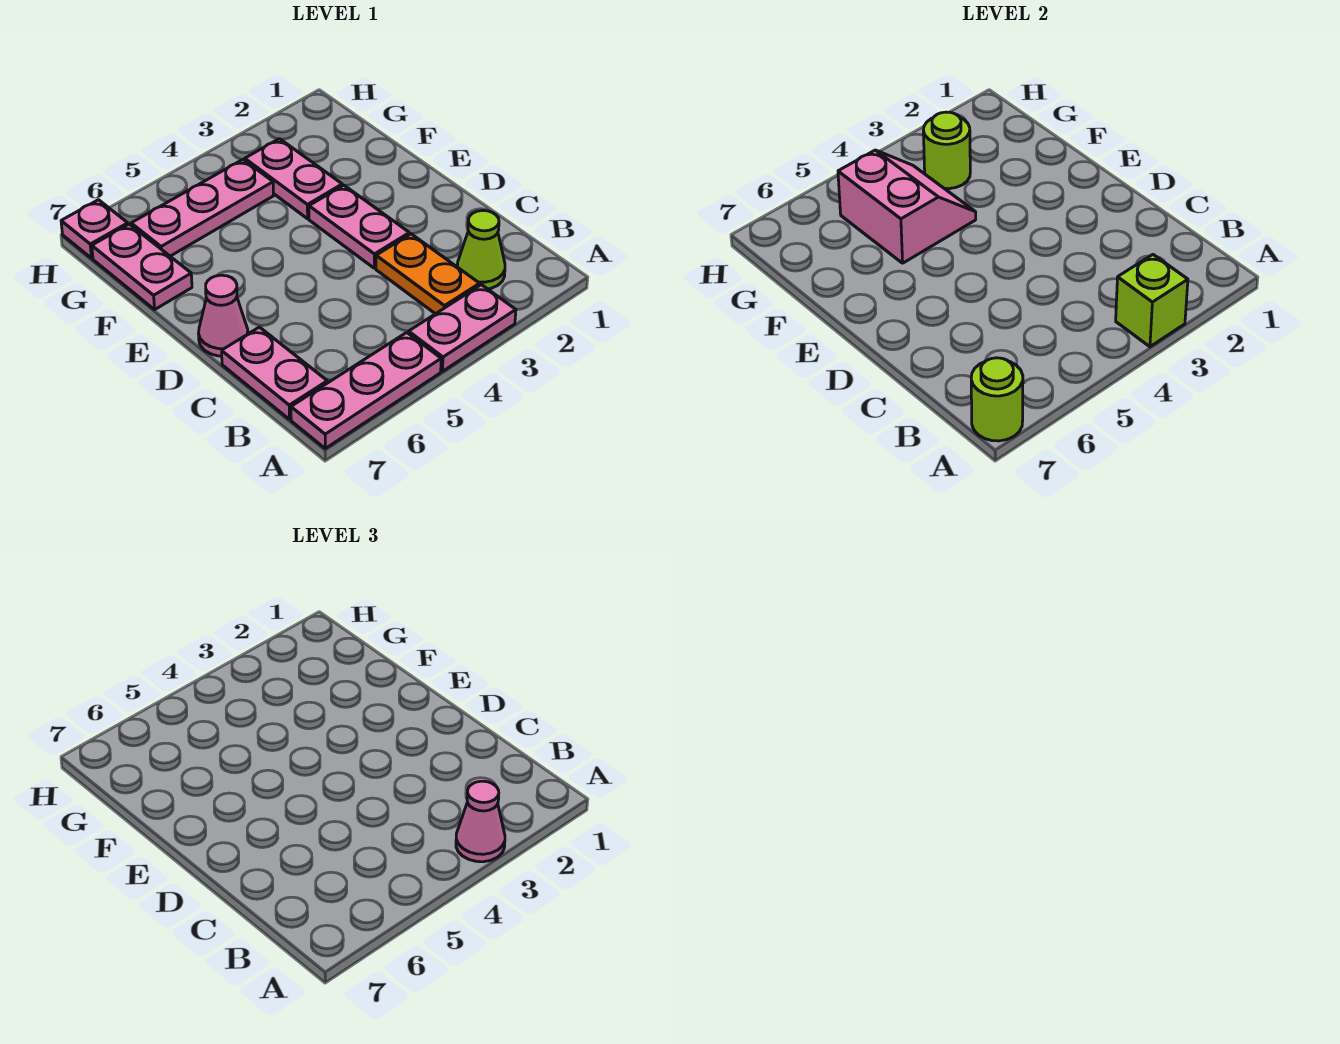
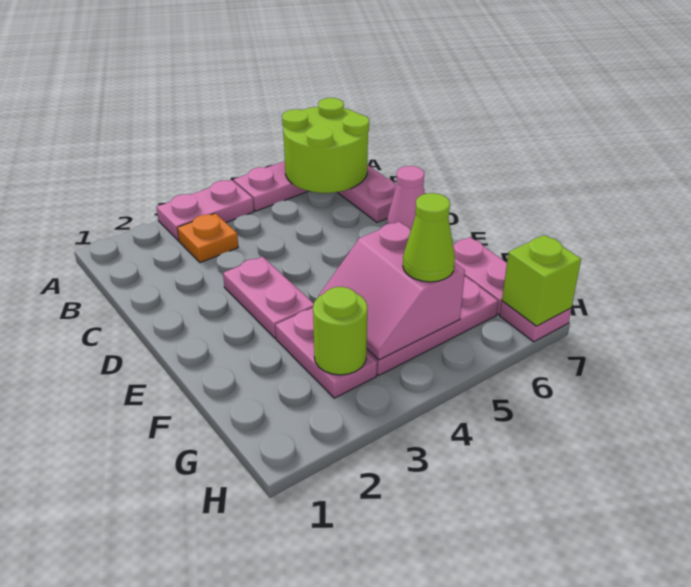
lime brick A3 level 2 -> lime brick H7 level 2
pink cone A3 level 3 -> none
lime round brick A7 level 2 -> lime round brick A6:B7 level 2
lime cone B2 level 1 -> lime cone G5 level 3
orange plate B3:C3 level 1 -> orange plate B3 level 1

